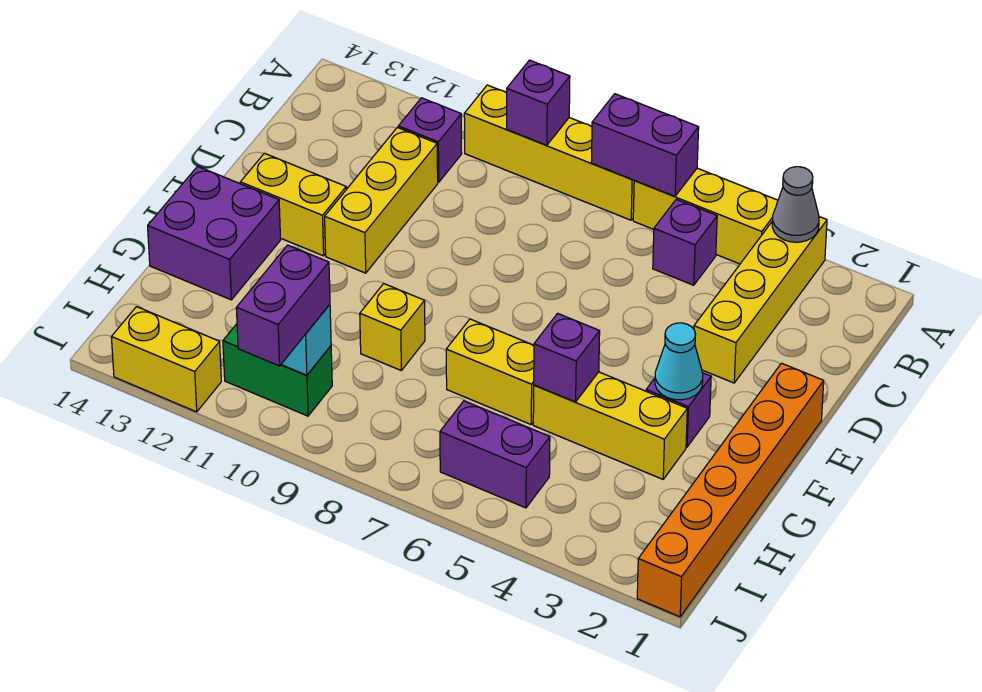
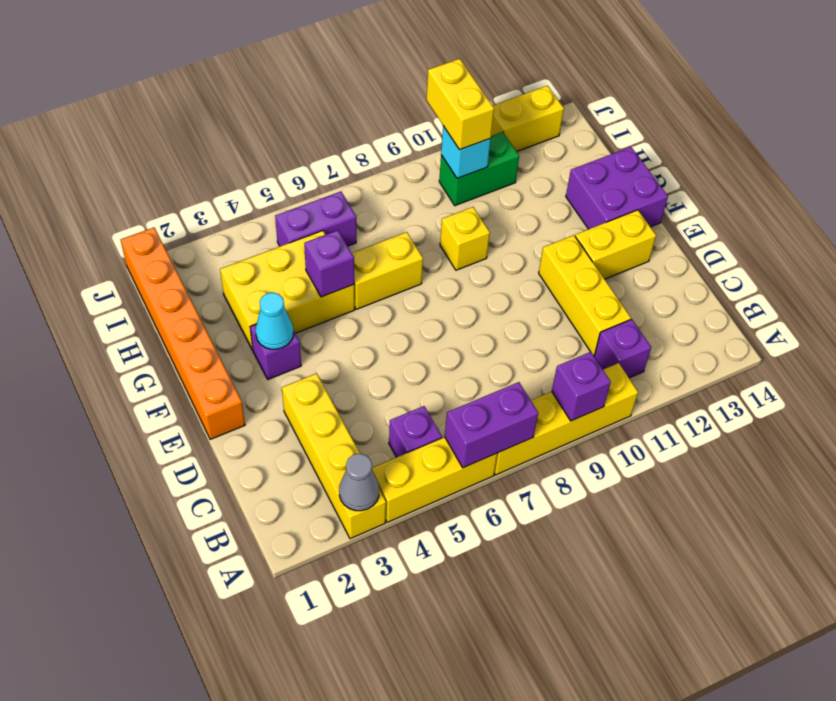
yellow brick G3:G5 level 1 -> yellow brick G3:H5 level 1
purple brick I10:J10 level 3 -> yellow brick I10:J10 level 3

